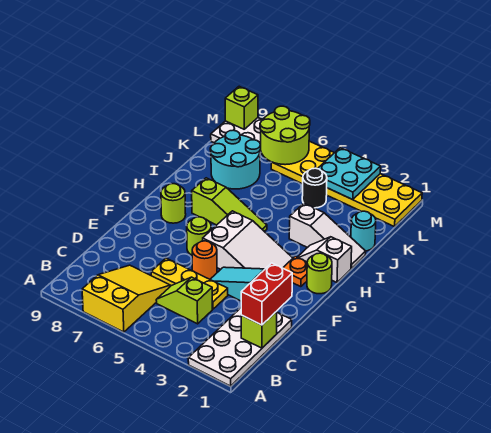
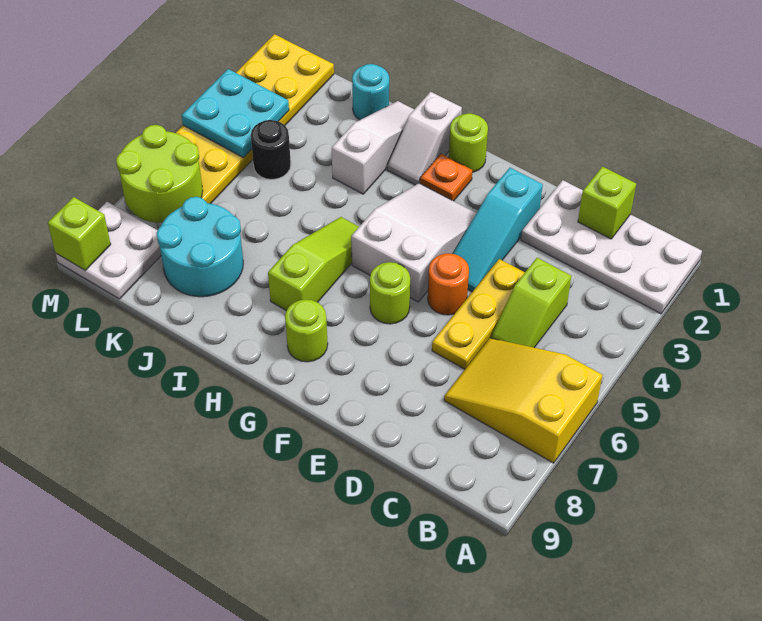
red brick C1:D1 level 3 -> none

